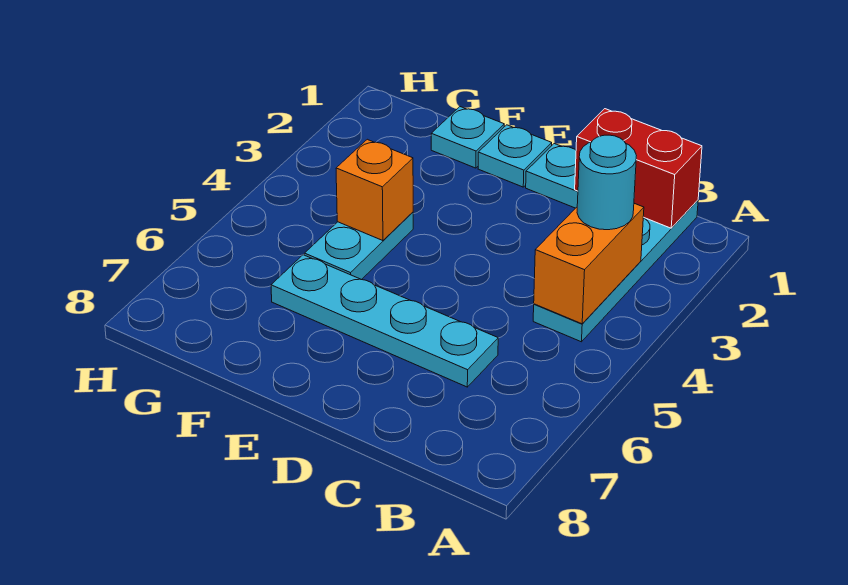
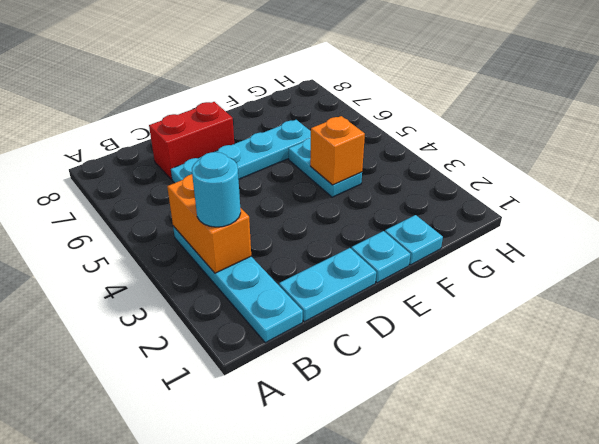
red brick B1:C1 level 2 -> red brick C7:D7 level 1

